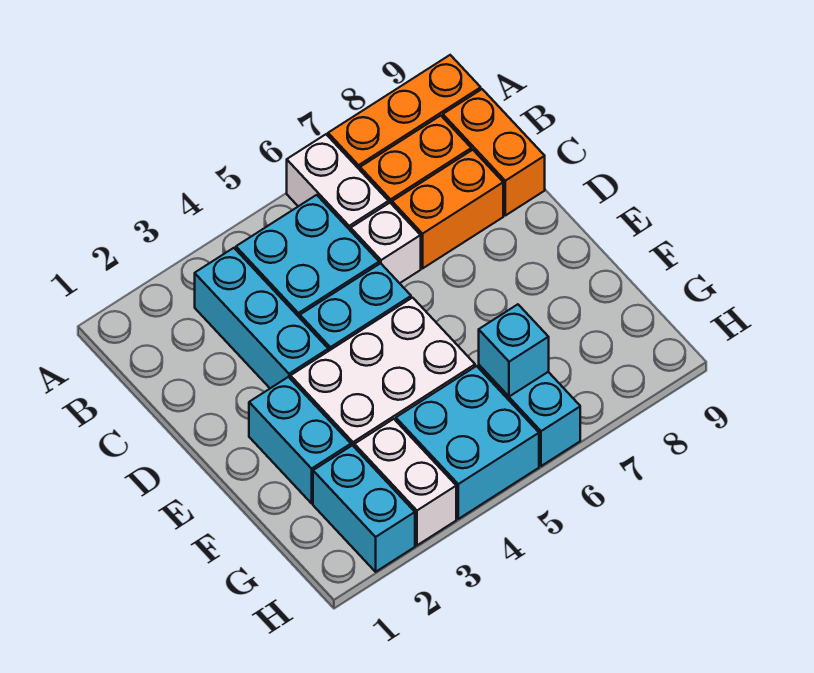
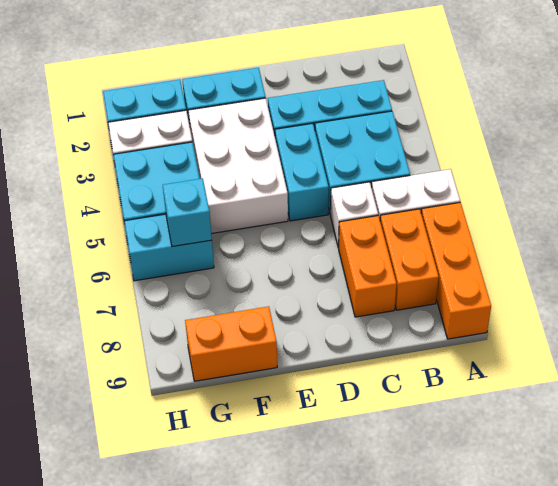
orange brick B9:C9 level 1 -> orange brick F9:G9 level 1

